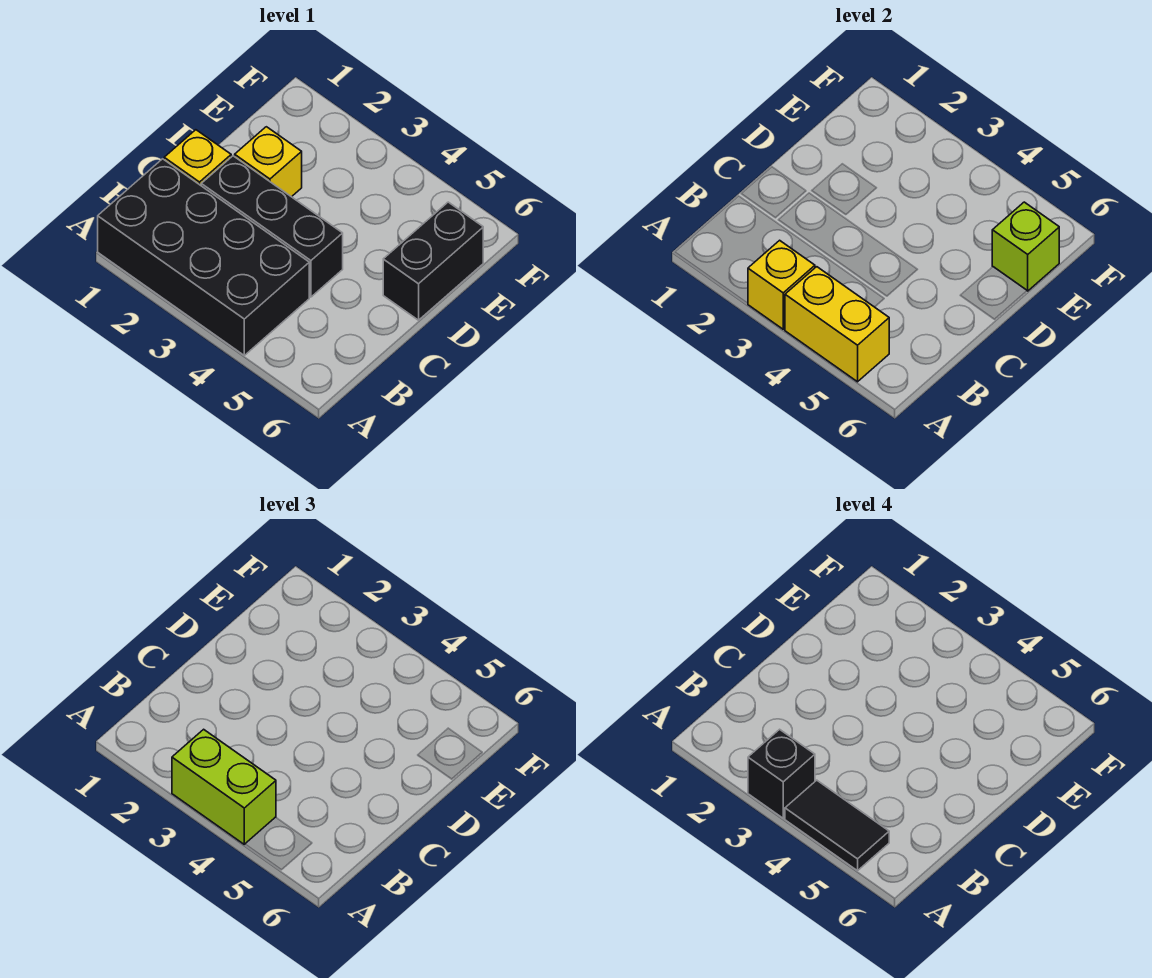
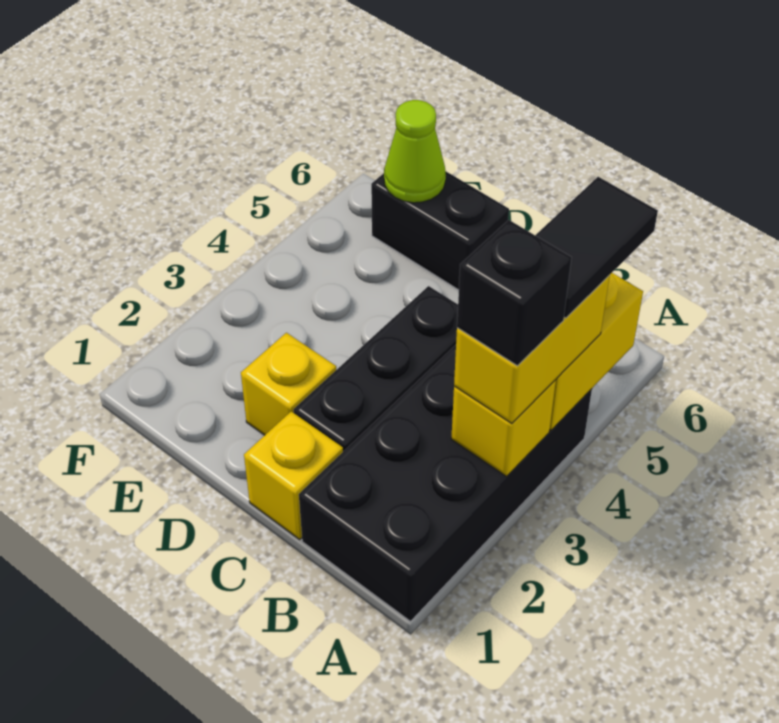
lime brick A3:A4 level 3 -> yellow brick A3:A4 level 3
lime brick E6 level 2 -> lime cone E6 level 2

